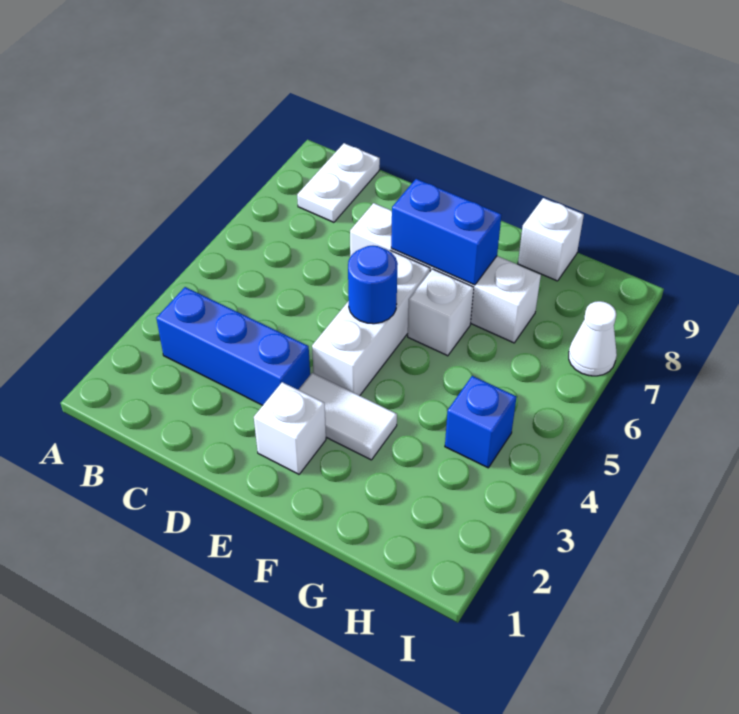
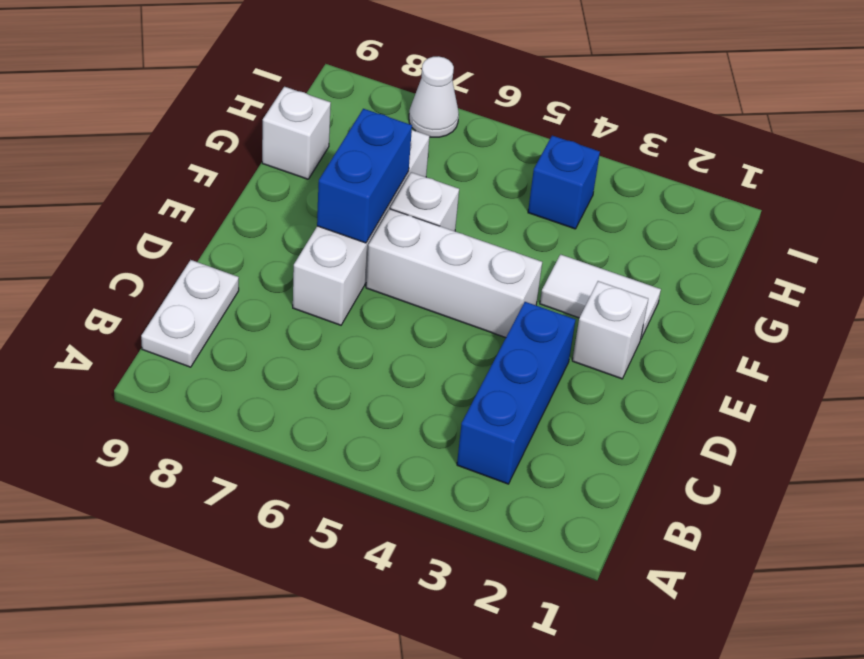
white plate B8:B9 level 1 -> white plate B9:C9 level 1
white tile E3:F3 level 1 -> white tile F2:F3 level 1
blue round brick E5 level 2 -> none

